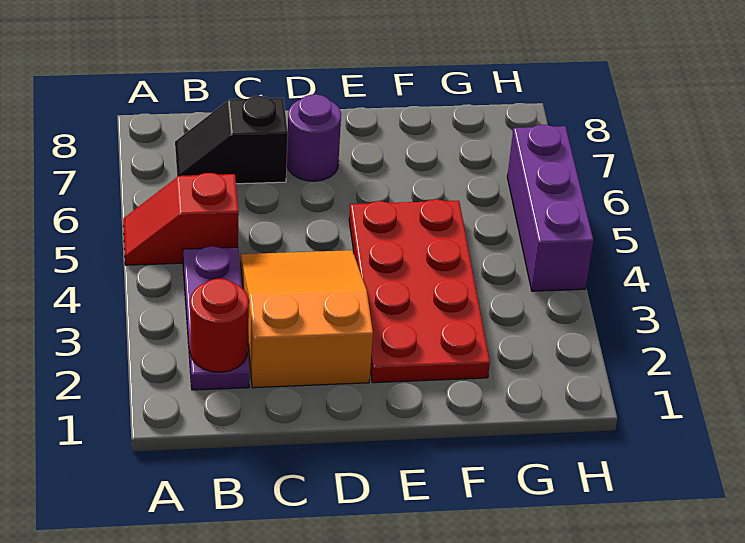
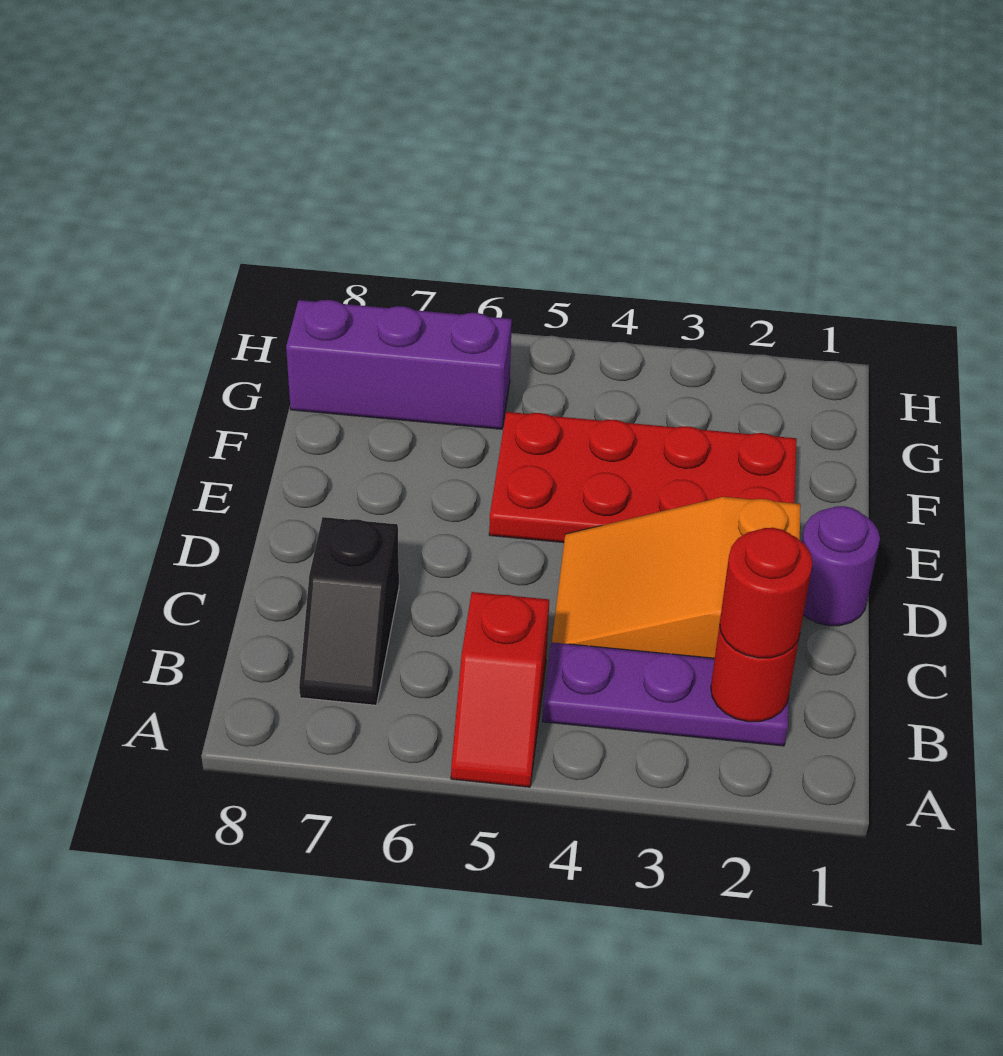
none -> red round brick B2 level 3
purple round brick D7 level 1 -> purple round brick D1 level 1
purple brick H4:H6 level 1 -> purple brick G6:G8 level 1

